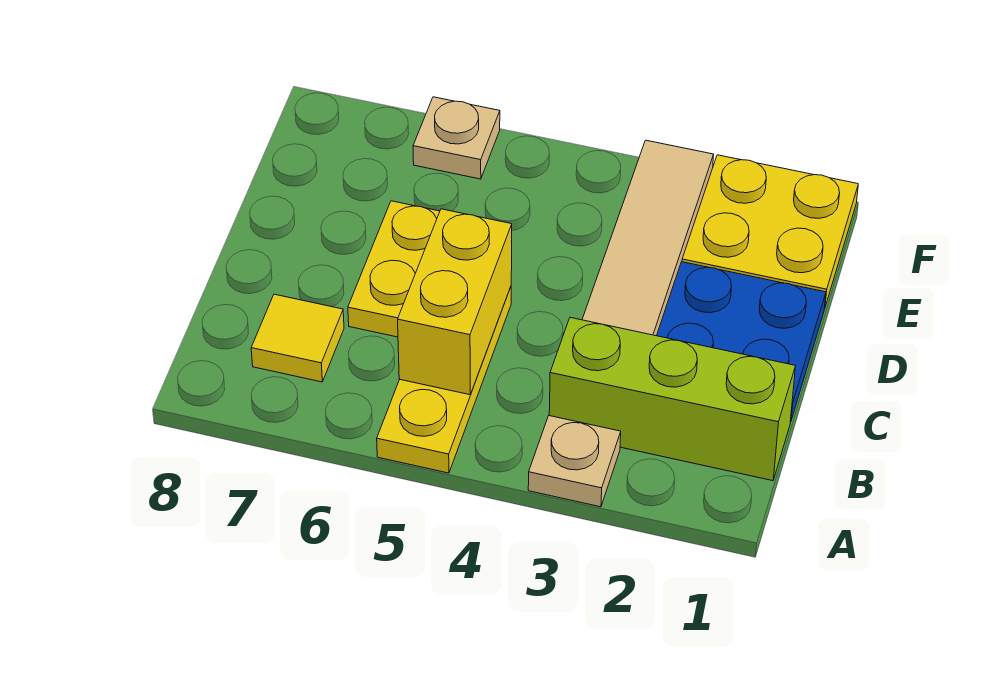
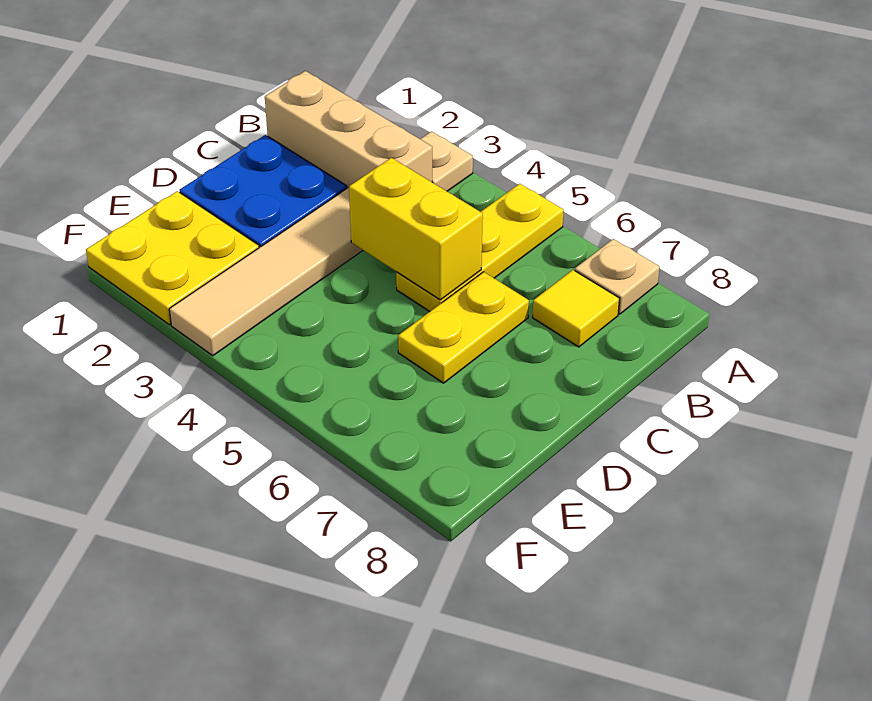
lime brick B1:B3 level 1 -> tan brick B1:B3 level 1
yellow brick B5:C5 level 2 -> yellow brick C4:C5 level 2
tan plate F6 level 1 -> tan plate A7 level 1

